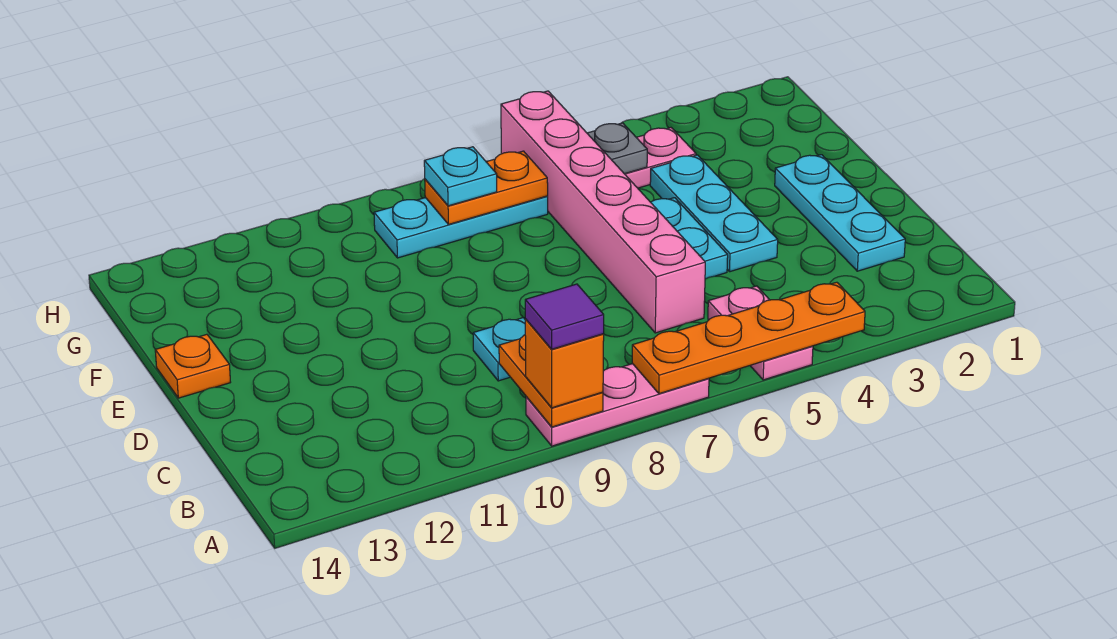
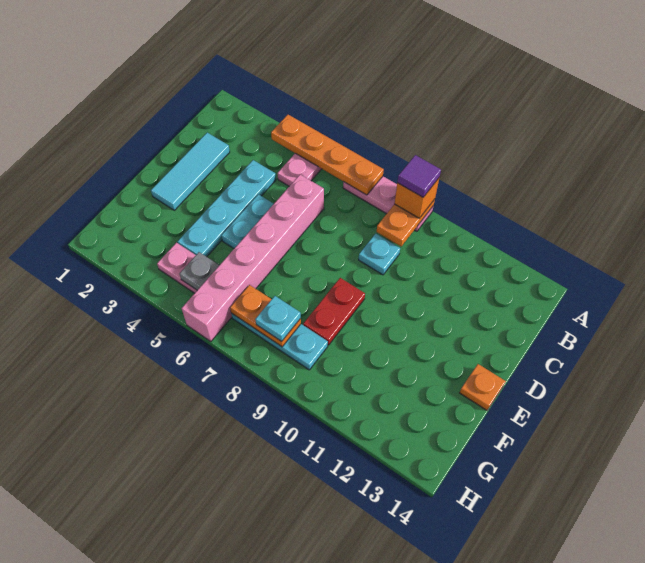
cyan plate C2:E2 level 1 -> cyan tile C2:E2 level 1
cyan plate D4:F4 level 1 -> cyan plate C4:F4 level 1
none -> red plate E9:F9 level 1

